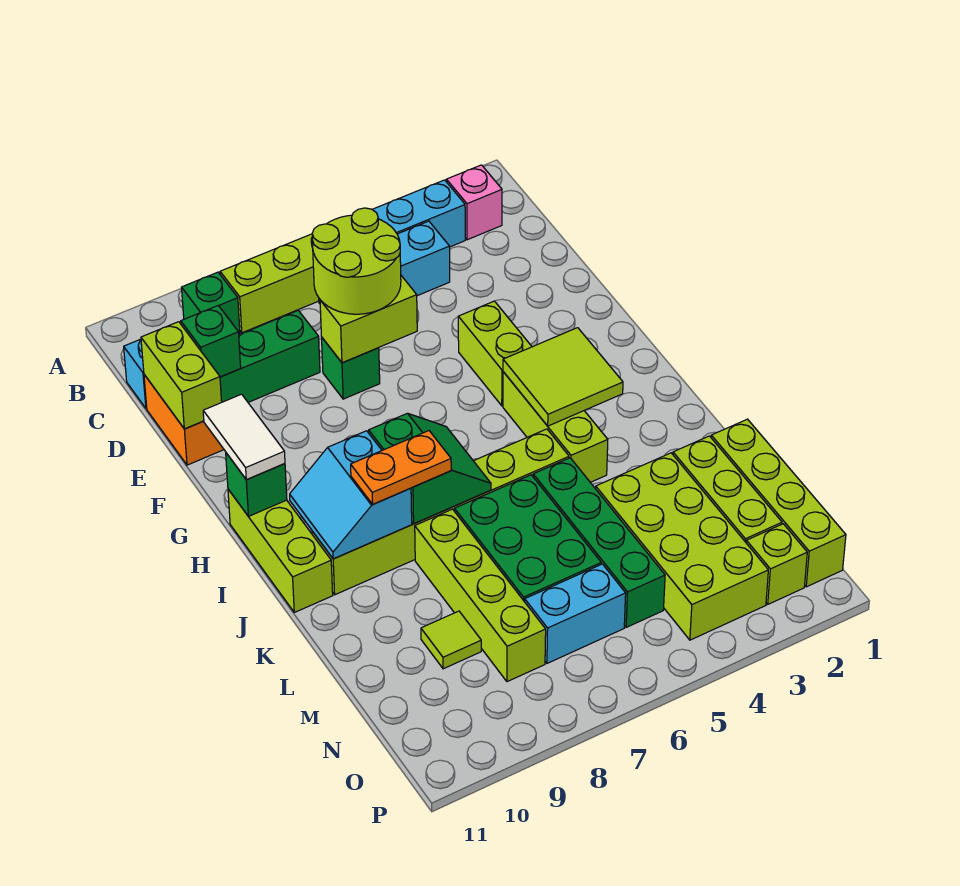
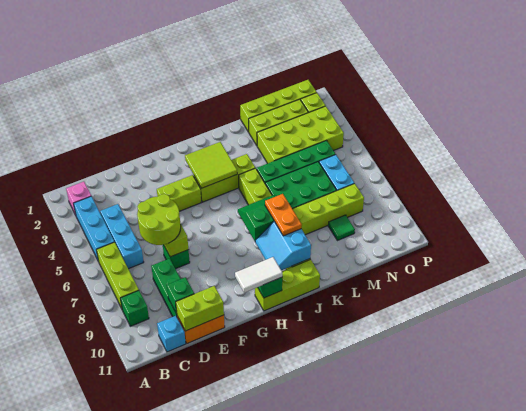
cyan slope I9:J10 level 2 top 9 -> cyan slope I9:J10 level 2 top J
lime tile M9 level 1 -> green tile M9 level 1

